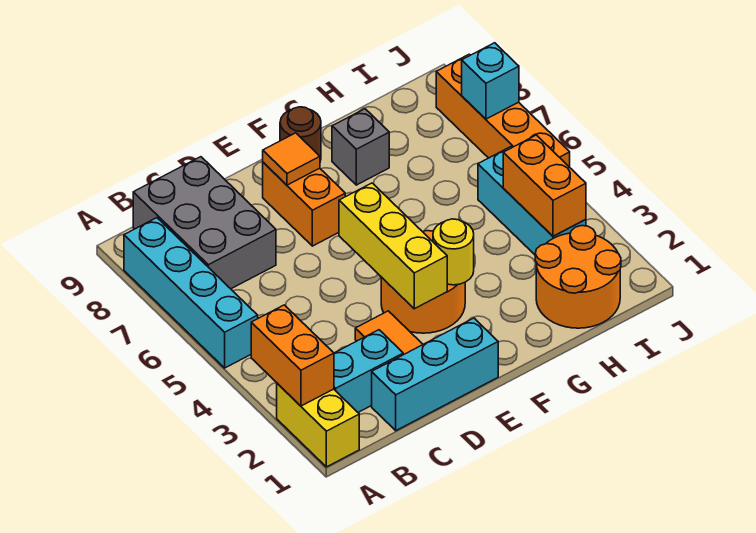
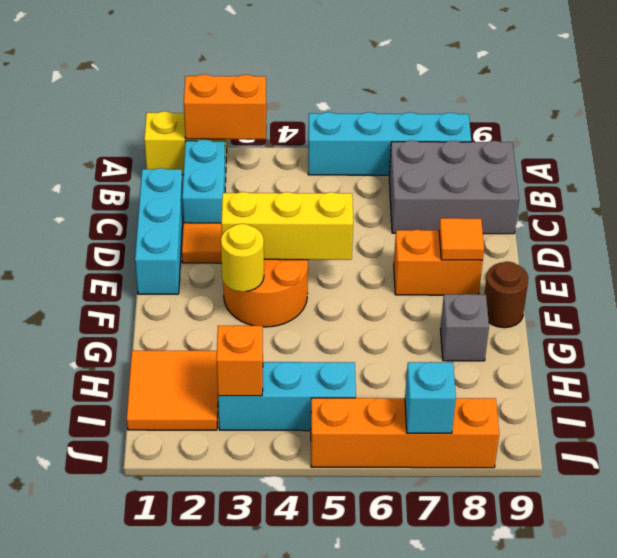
orange round brick H1:I2 level 1 -> orange tile H1:I2 level 1
orange brick I3:I4 level 2 -> orange brick I3 level 2

